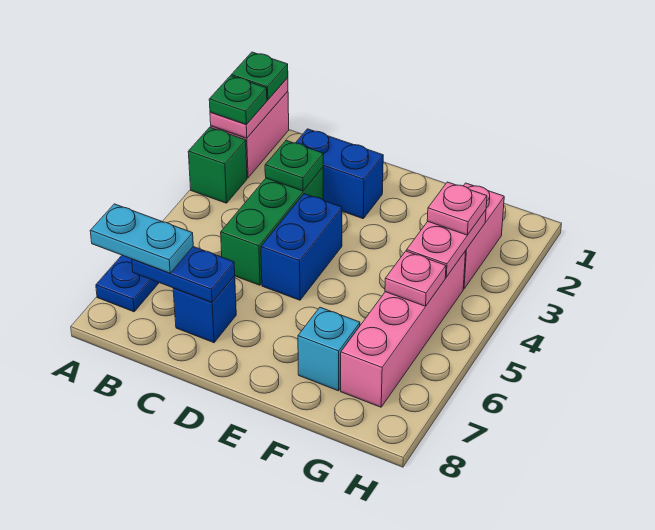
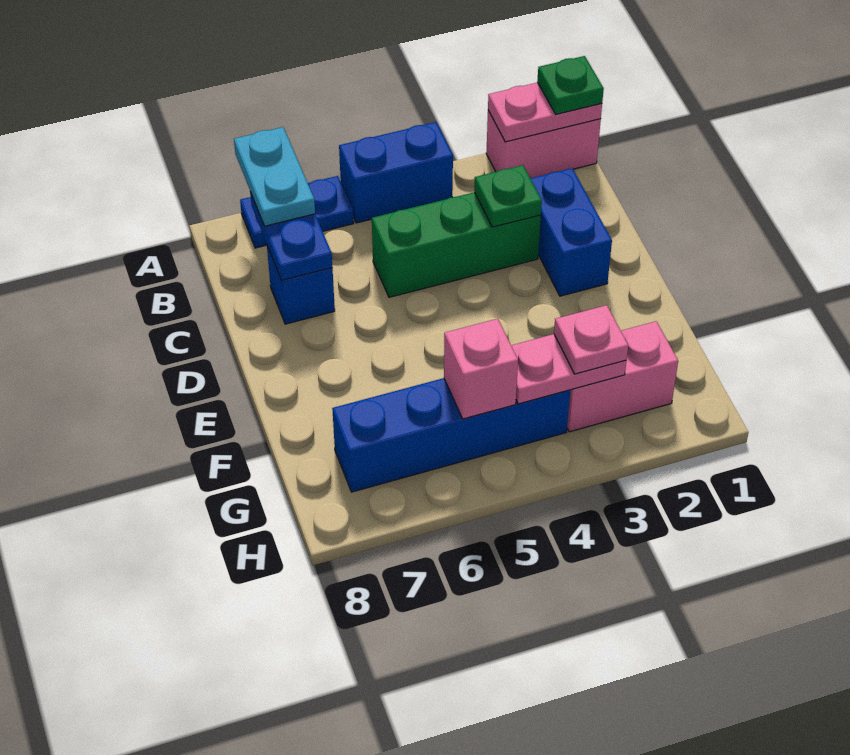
green plate A2 level 3 -> none
green brick A3 level 1 -> none
blue brick D4:D5 level 1 -> blue brick A4:A5 level 1
cyan brick F7 level 1 -> none
pink brick G4:G7 level 1 -> blue brick G4:G7 level 1
pink plate G5 level 2 -> pink brick G5 level 2

